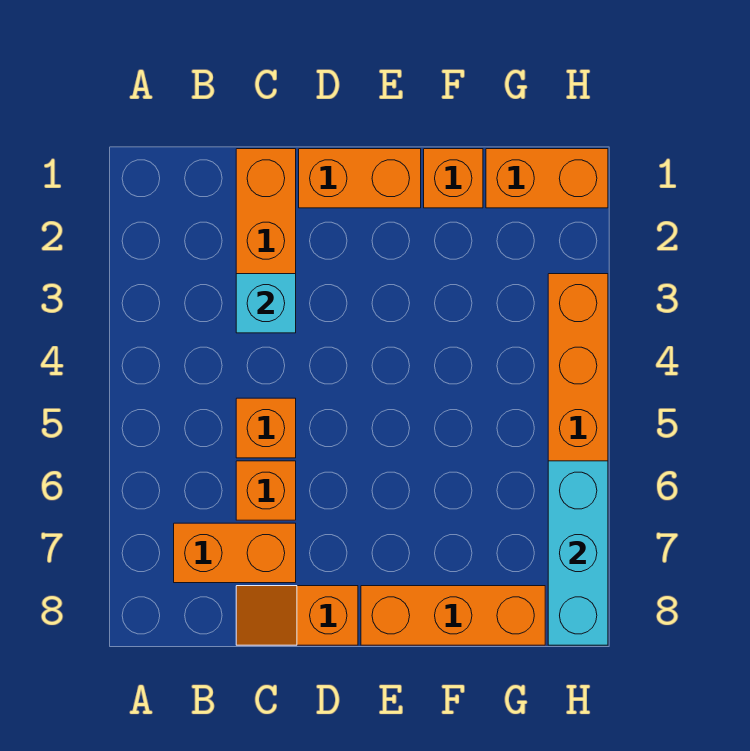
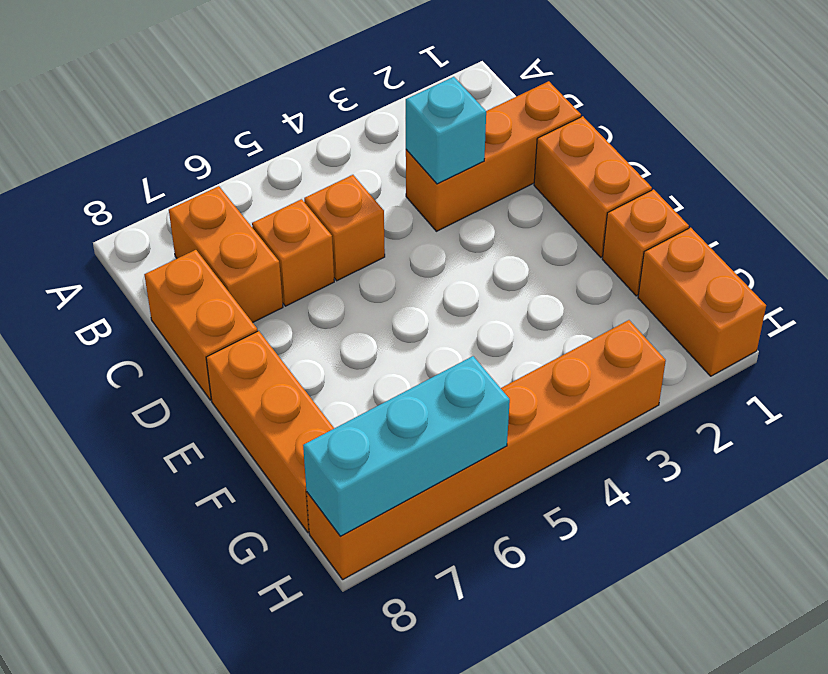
orange slope C8:D8 level 1 top D -> orange brick C8:D8 level 1

